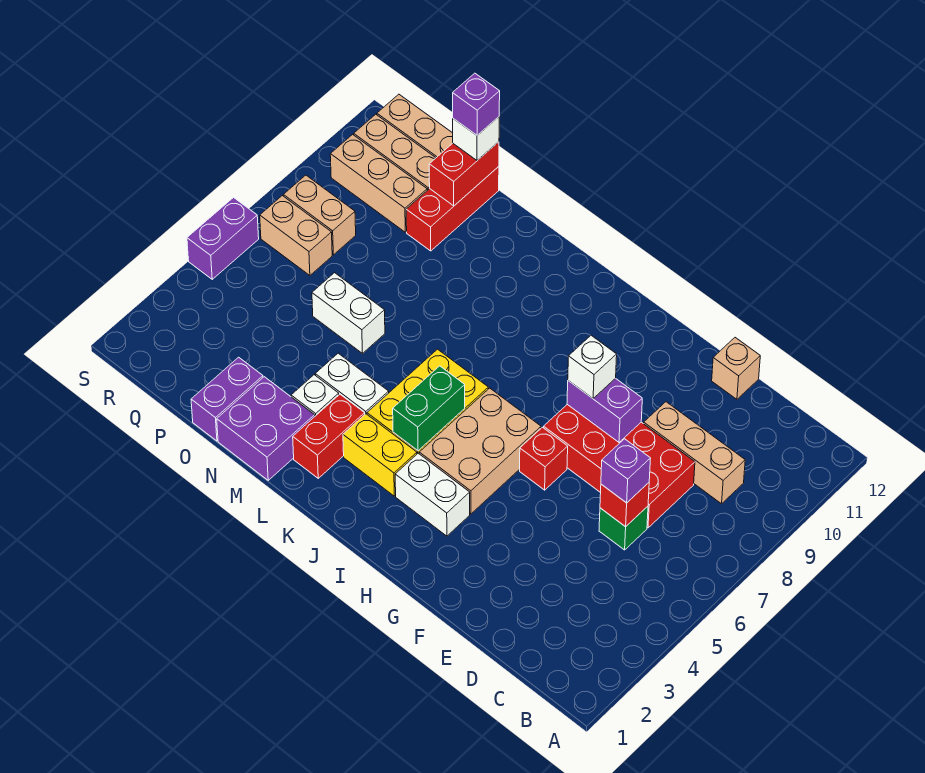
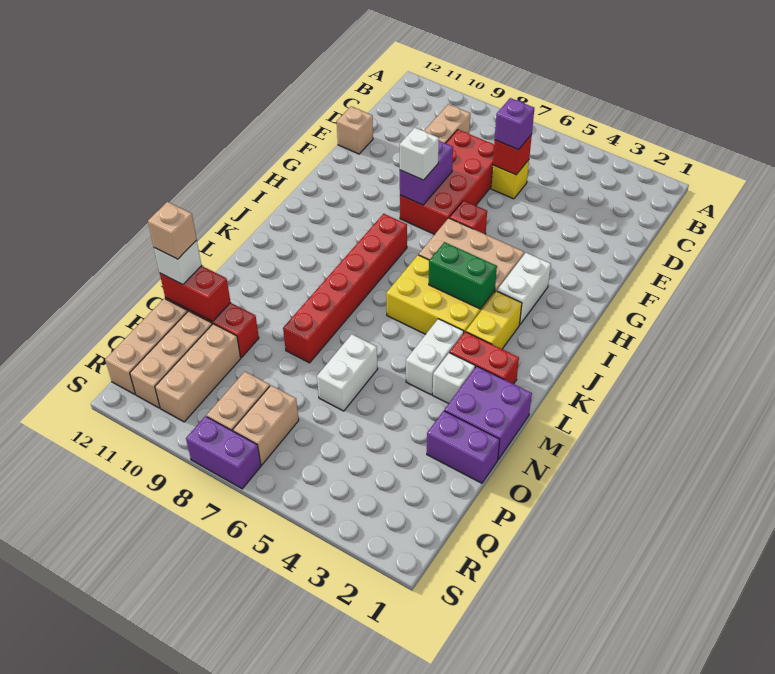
green brick D6 level 1 -> yellow brick D6 level 1
none -> red brick I8:N8 level 1
purple brick O12 level 4 -> tan brick O12 level 4
purple brick S5:S6 level 1 -> purple brick S7:S8 level 1

